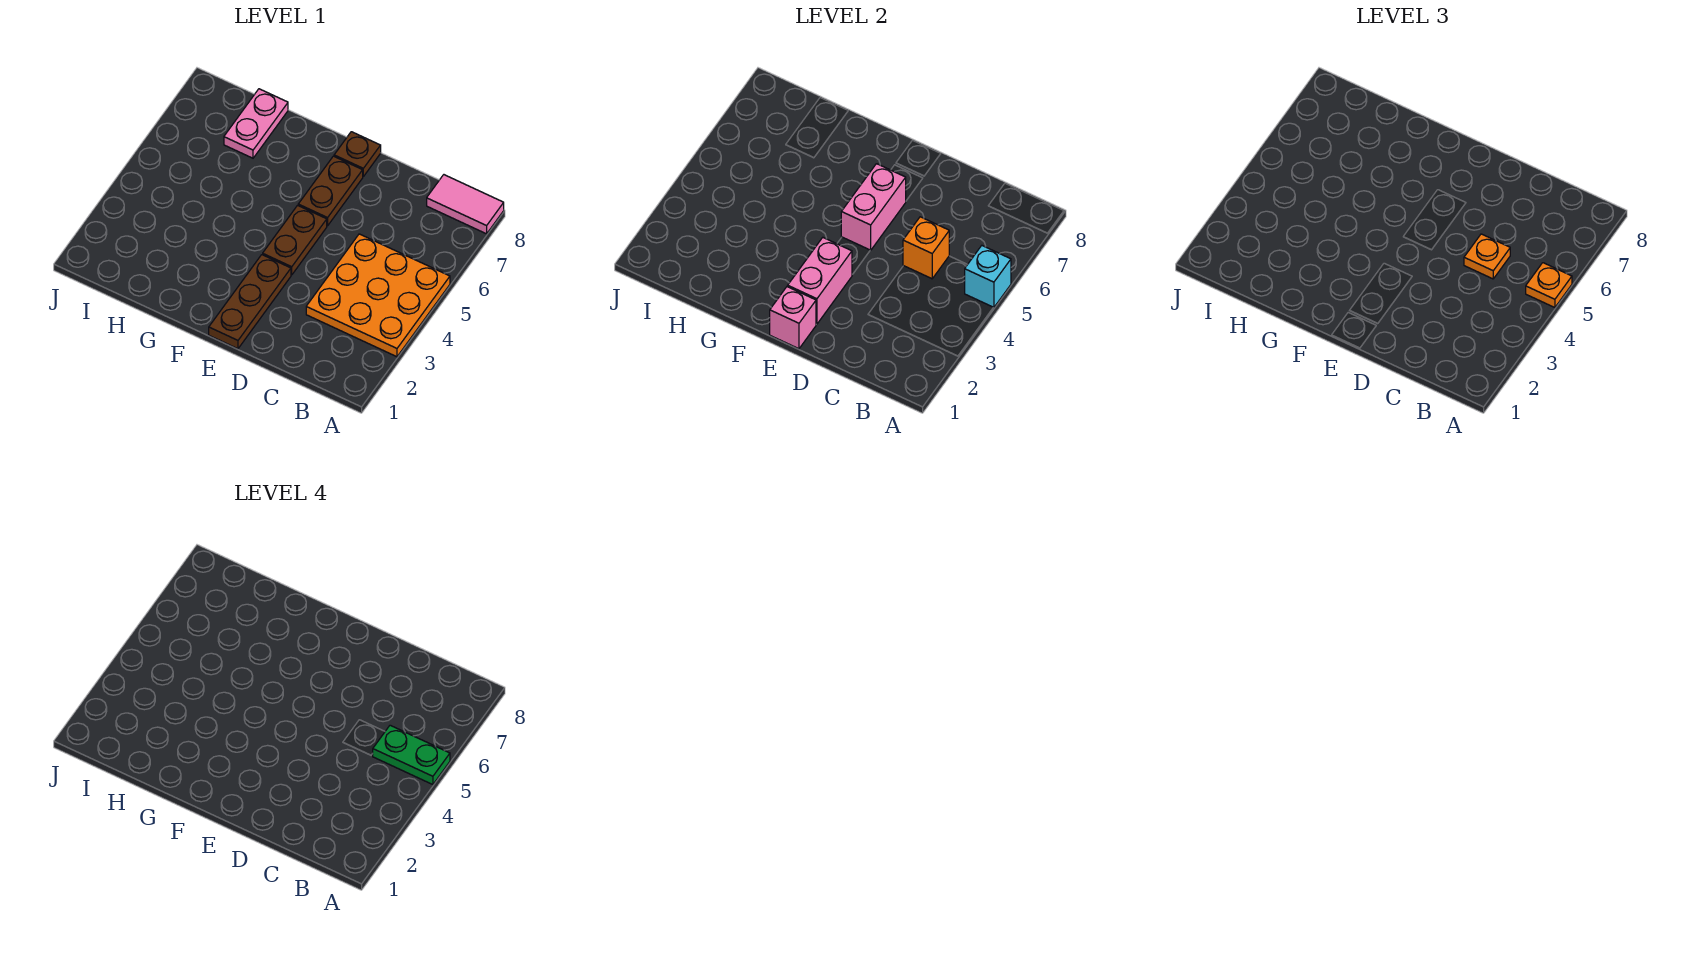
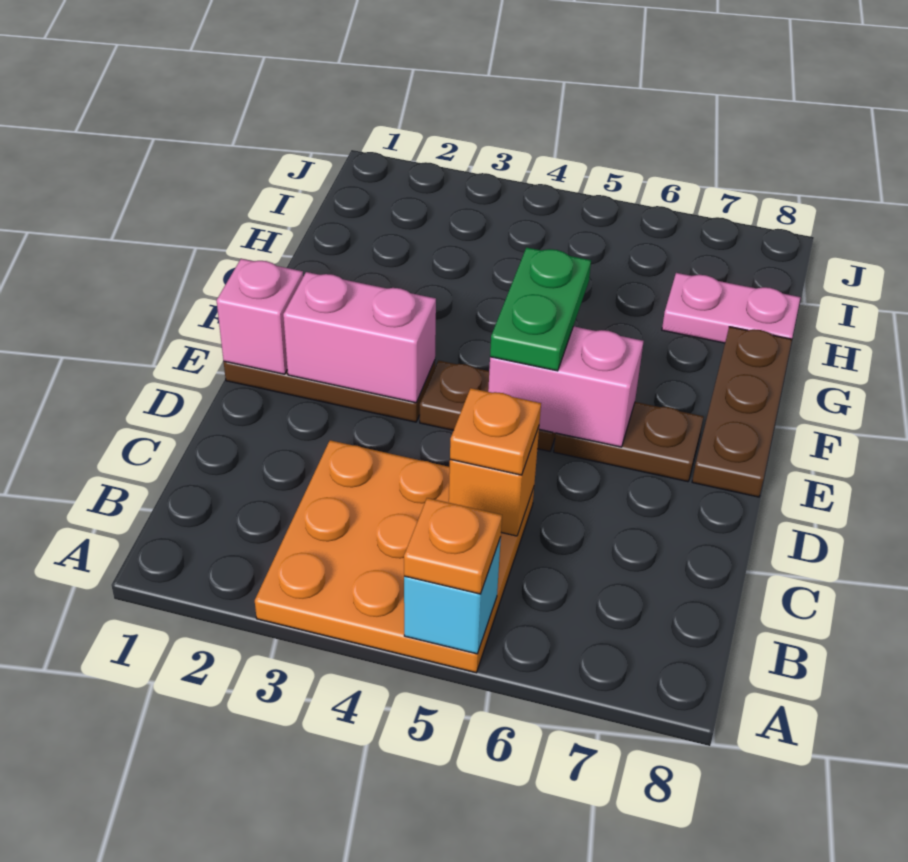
green plate A5:B5 level 4 -> green plate E5:F5 level 3
pink tile A8:B8 level 1 -> none
brown plate E8 level 1 -> brown plate E8:G8 level 1

